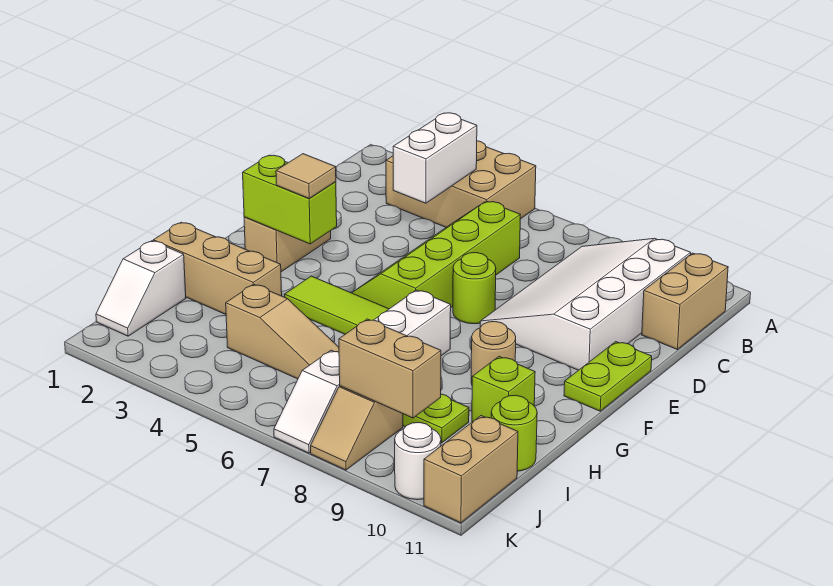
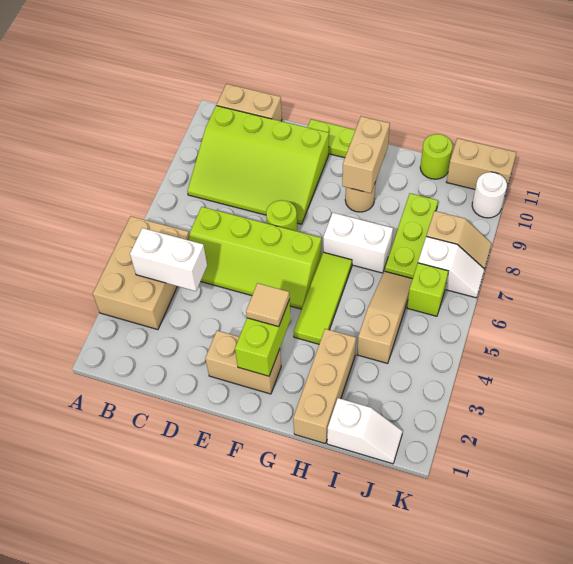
white slope B8:E10 level 1 top 10 -> lime slope B8:E10 level 1 top 10
lime brick H10 level 1 -> lime brick J6 level 1
tan brick J8:J9 level 2 -> tan brick G9:G10 level 2

